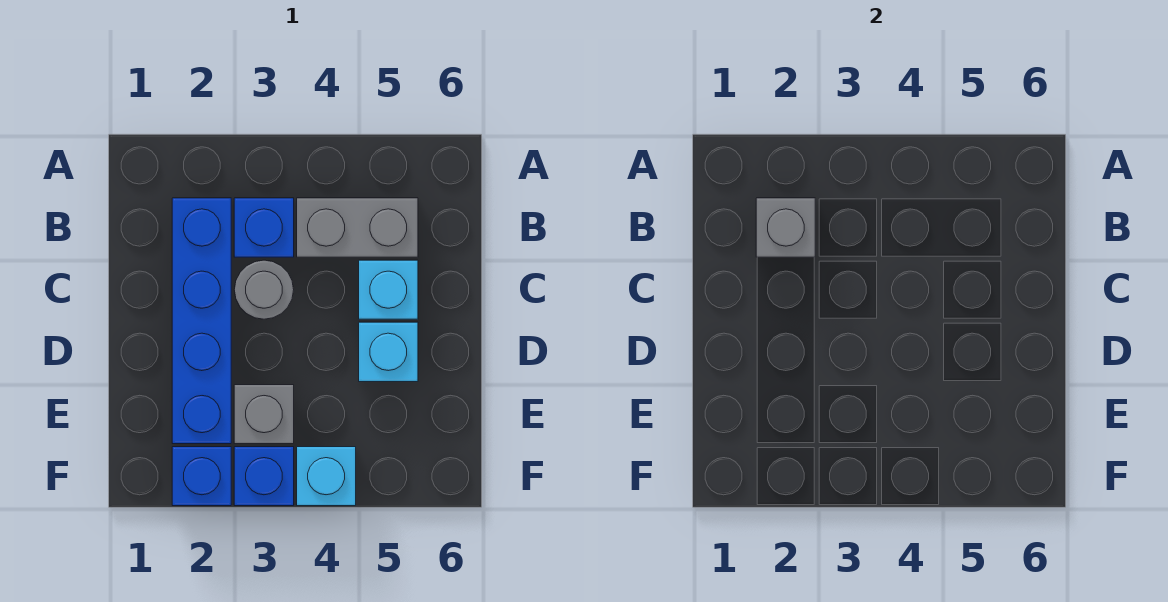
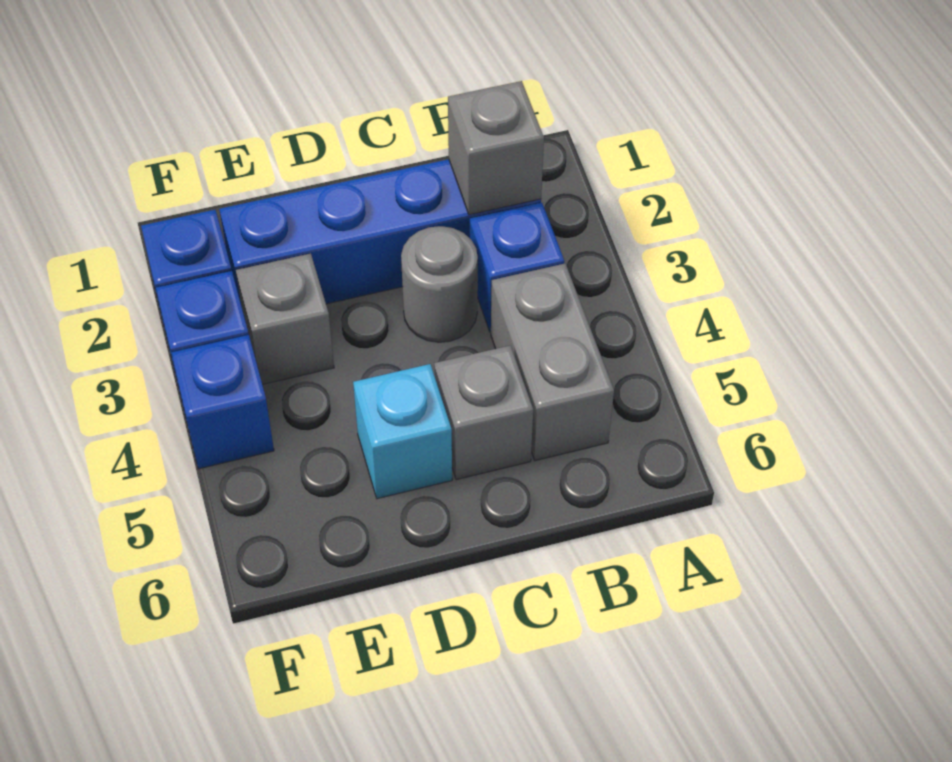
cyan brick C5 level 1 -> grey brick C5 level 1
cyan brick F4 level 1 -> blue brick F4 level 1

